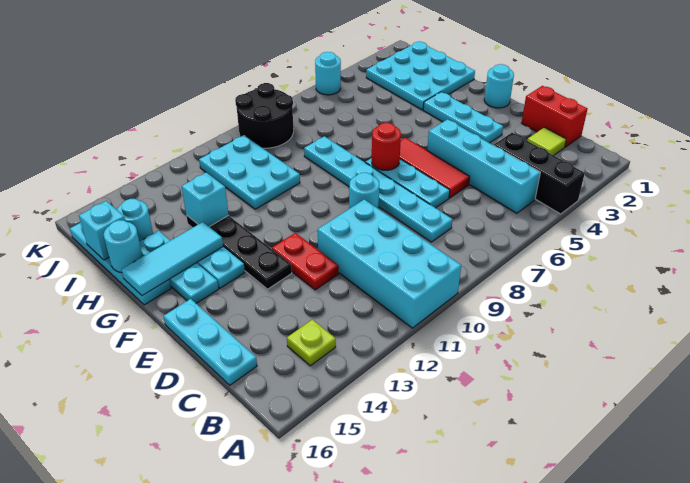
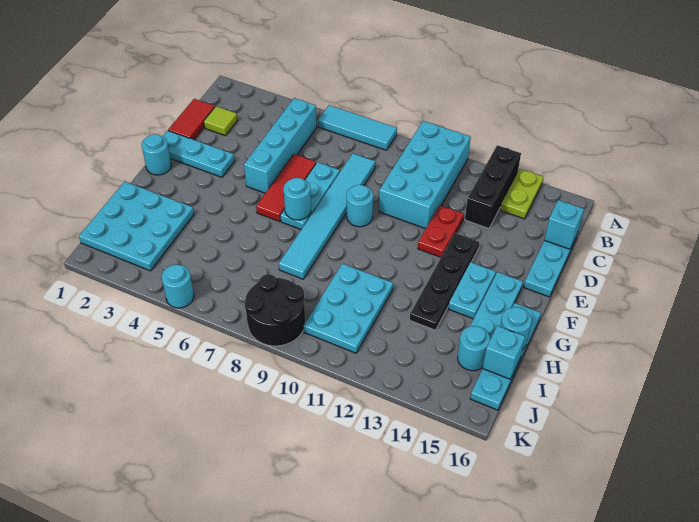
black brick A4:C4 level 1 -> black brick A13:C13 level 1
lime plate B14 level 1 -> lime plate A14:B14 level 1
red brick C1:D1 level 1 -> red tile C1:D1 level 1
cyan plate C8:H8 level 1 -> cyan tile C8:H8 level 1
cyan plate E3:G3 level 1 -> cyan plate E1:E3 level 1
red round brick F7 level 2 -> cyan round brick F7 level 2
cyan tile G14:G16 level 2 -> cyan tile A6:A8 level 1
cyan brick H13 level 2 -> cyan brick C16 level 2

